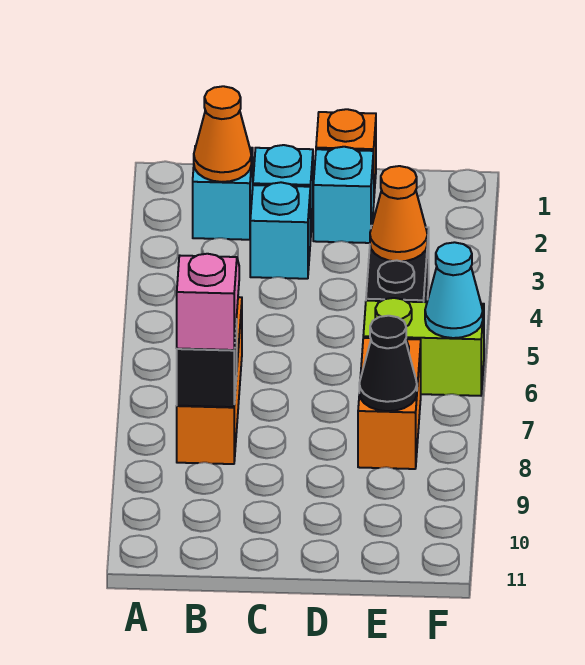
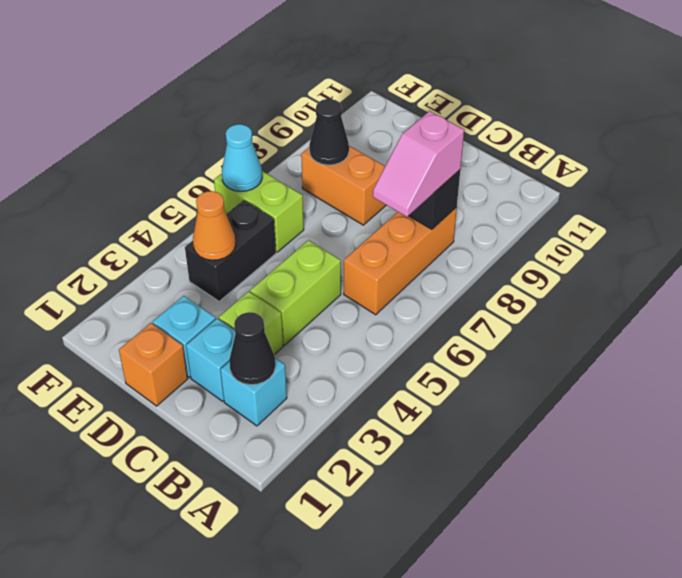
orange cone B2 level 2 -> black cone B2 level 2
cyan brick C3 level 1 -> lime brick C3 level 1
none -> lime brick C4:C5 level 1
orange brick E7:E8 level 1 -> orange brick D8:E8 level 1

